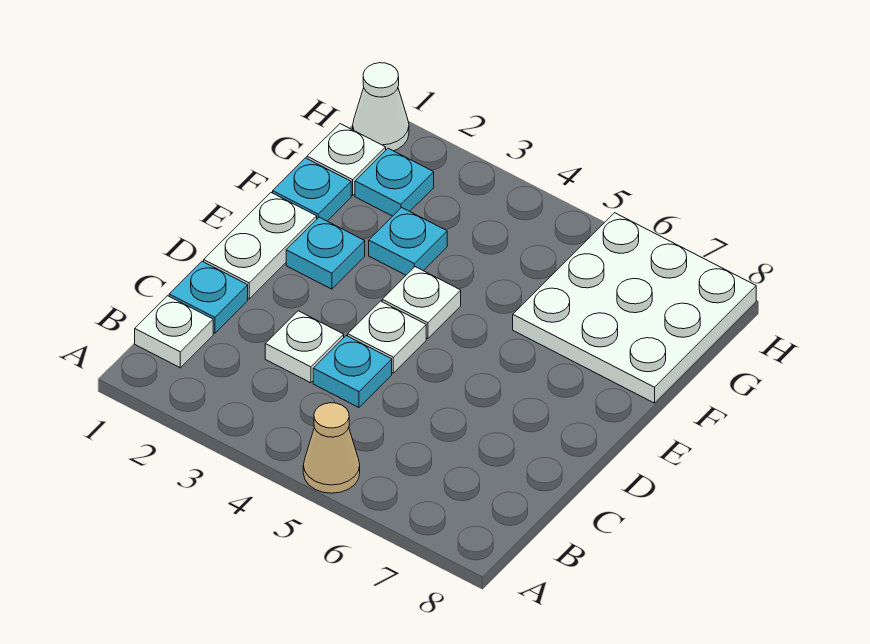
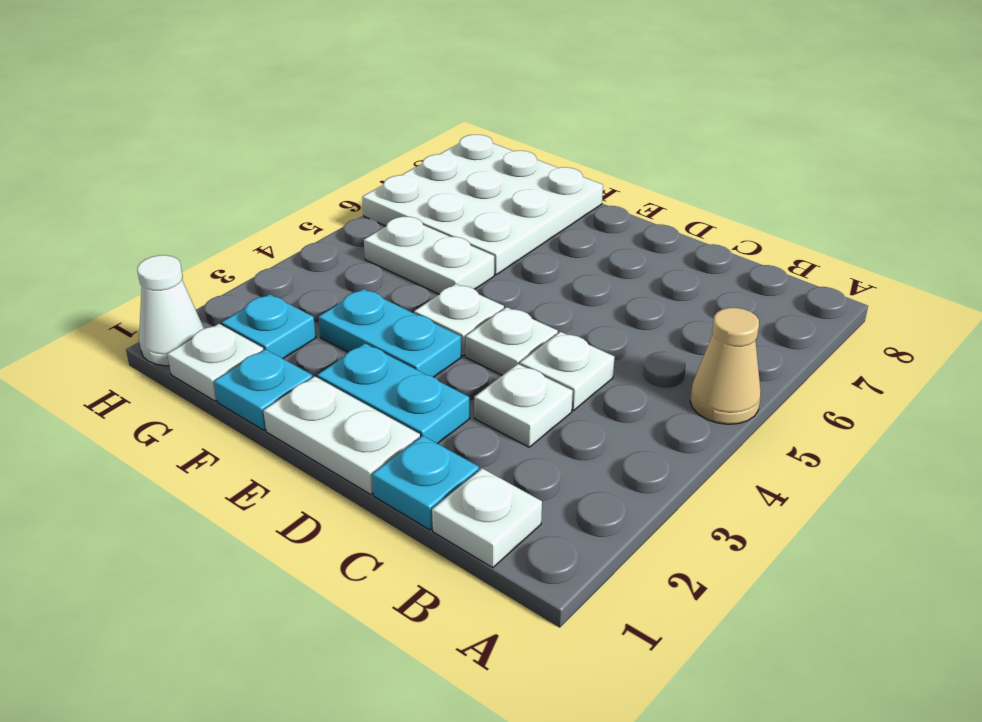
cyan plate C4 level 1 -> white plate C4 level 1
cyan plate E2 level 1 -> cyan plate D2:E2 level 1
cyan plate F3 level 1 -> cyan plate E3:F3 level 1
none -> white plate F5:G5 level 1

